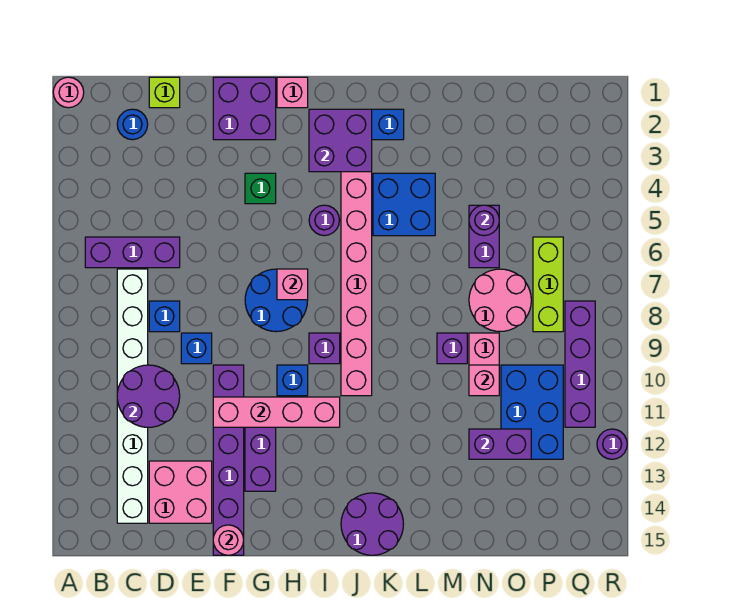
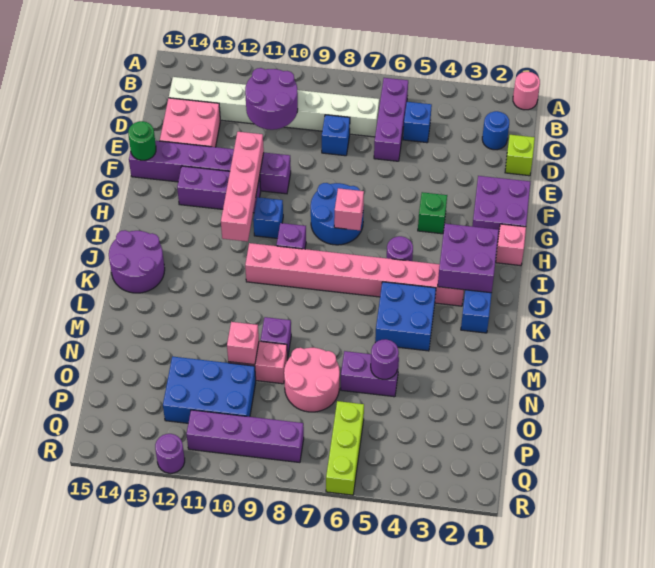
blue brick E9 level 1 -> blue brick C5 level 1
pink round brick F15 level 2 -> green round brick F15 level 2
purple brick N12:O12 level 2 -> none
lime brick P6:P8 level 1 -> lime brick P6:R6 level 1

